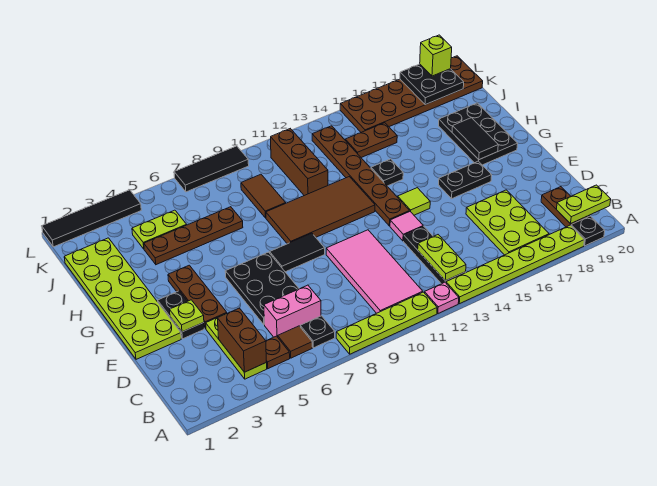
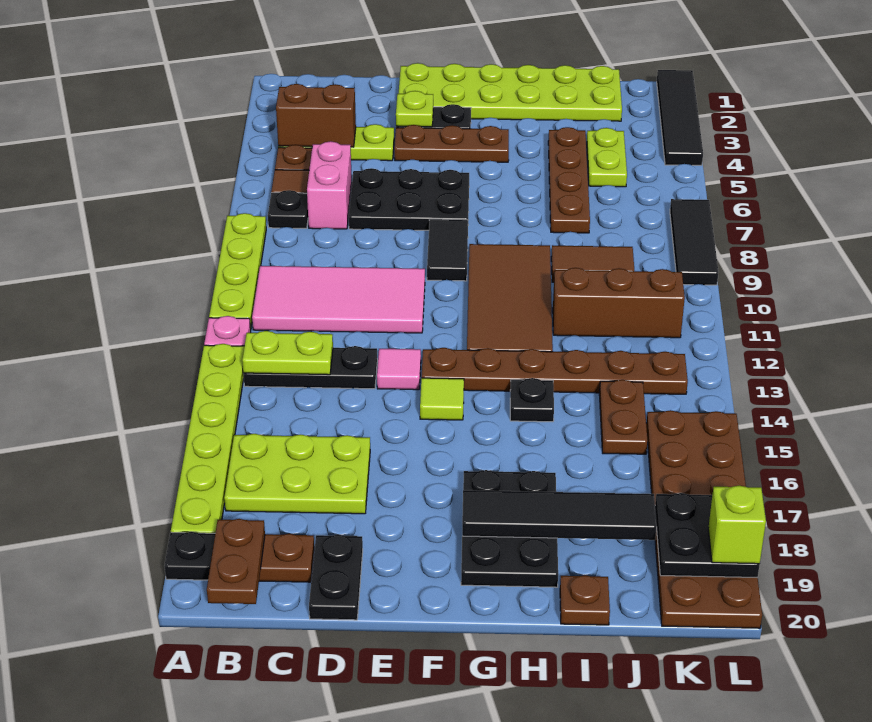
lime plate B19:B20 level 2 -> brown plate B19:B20 level 2
black plate F16:F17 level 1 -> black plate D19:D20 level 1
black plate G18:I19 level 1 -> black plate G17:H19 level 1
black tile G18:H18 level 2 -> black tile G18:J18 level 2
none -> brown plate I20 level 1

